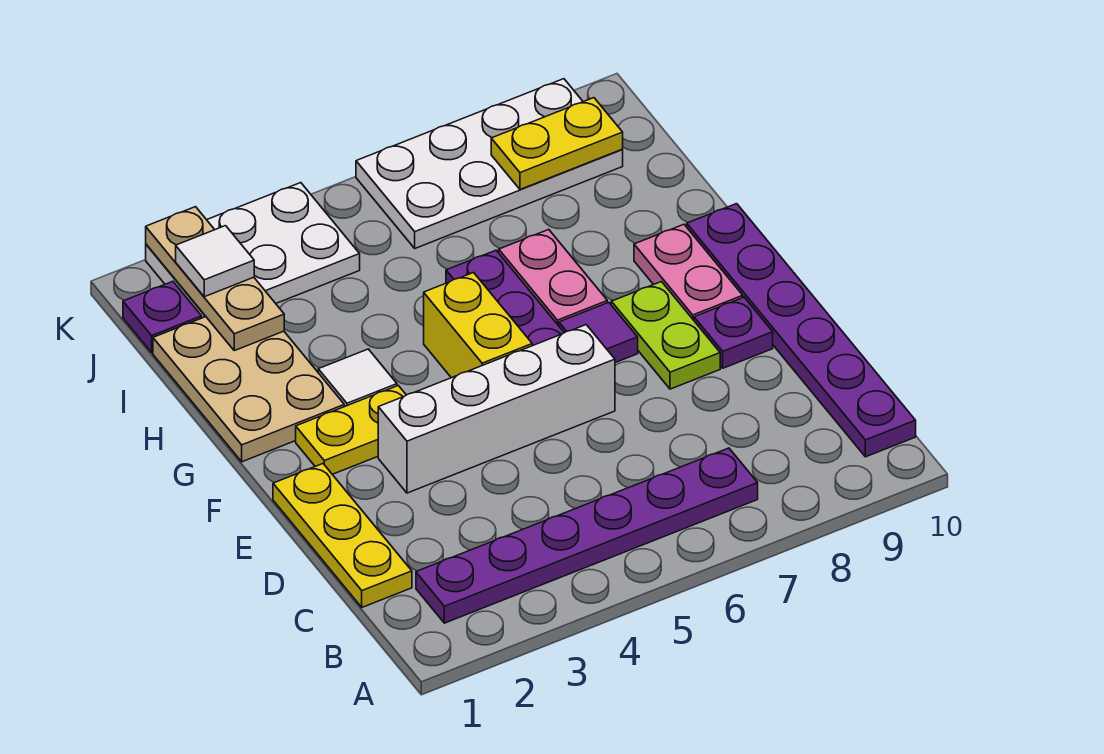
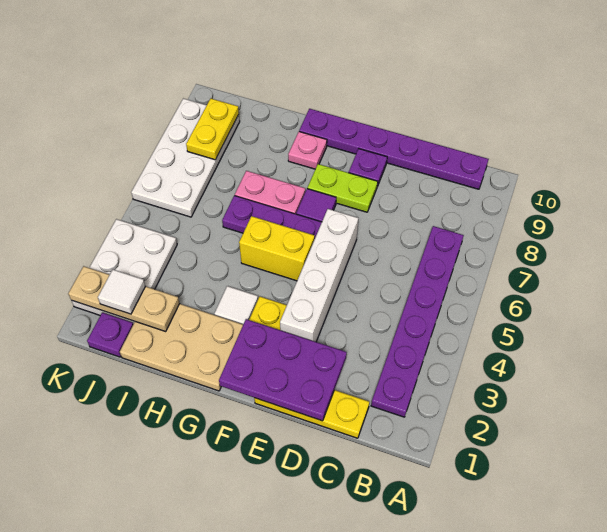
none -> purple plate D1:F2 level 2
pink plate F9:G9 level 1 -> pink plate G9 level 1

